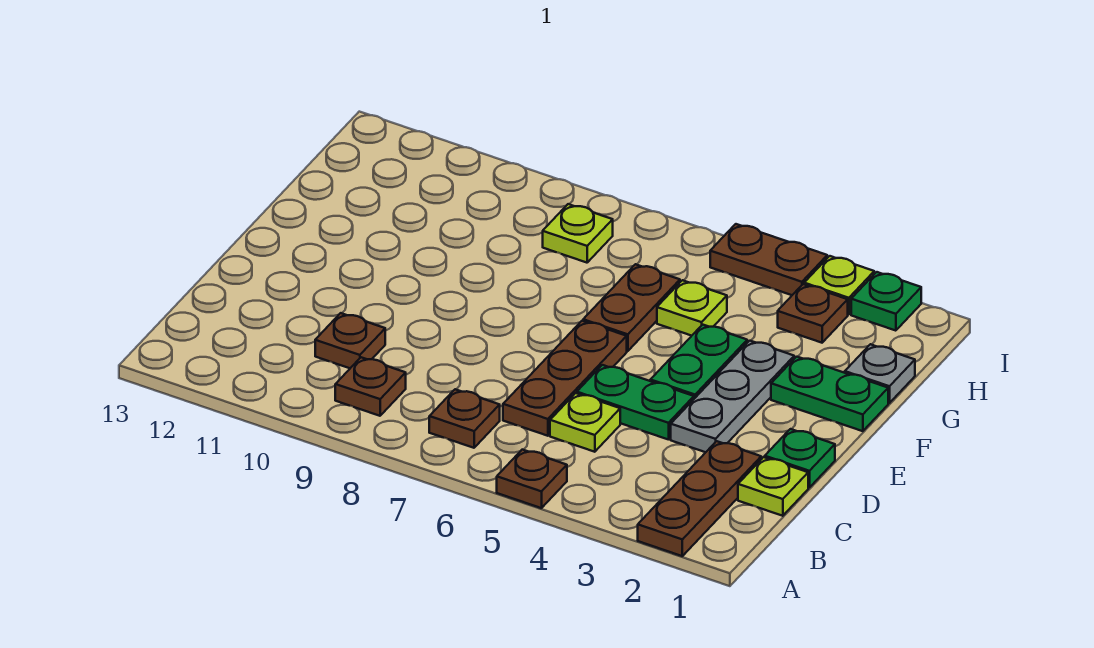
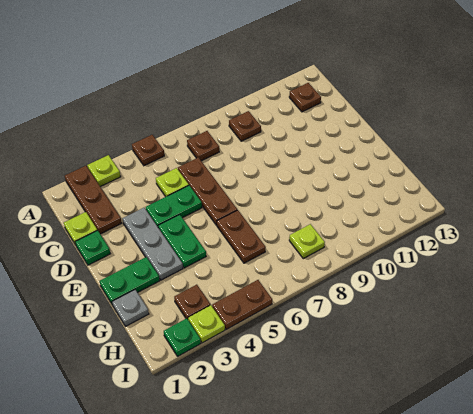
brown plate C10 level 1 -> brown plate B12 level 1
lime plate G5 level 1 -> lime plate A3 level 1

